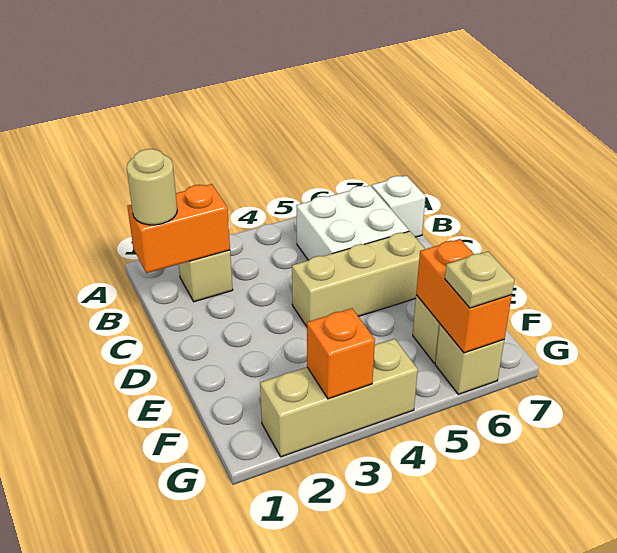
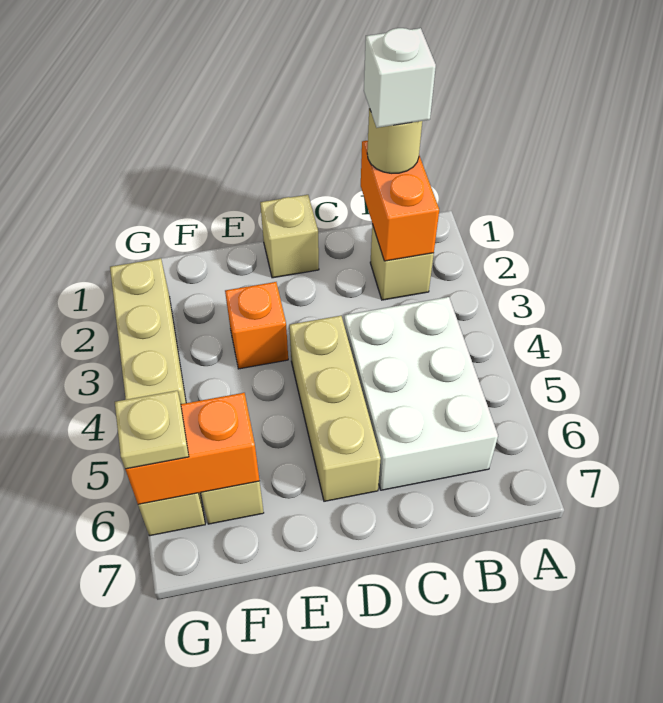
white brick B5:C6 level 1 -> white brick B4:C6 level 1
white brick B7 level 1 -> white brick B1 level 4
none -> tan brick D1 level 1
orange brick G3 level 2 -> orange brick E3 level 1

